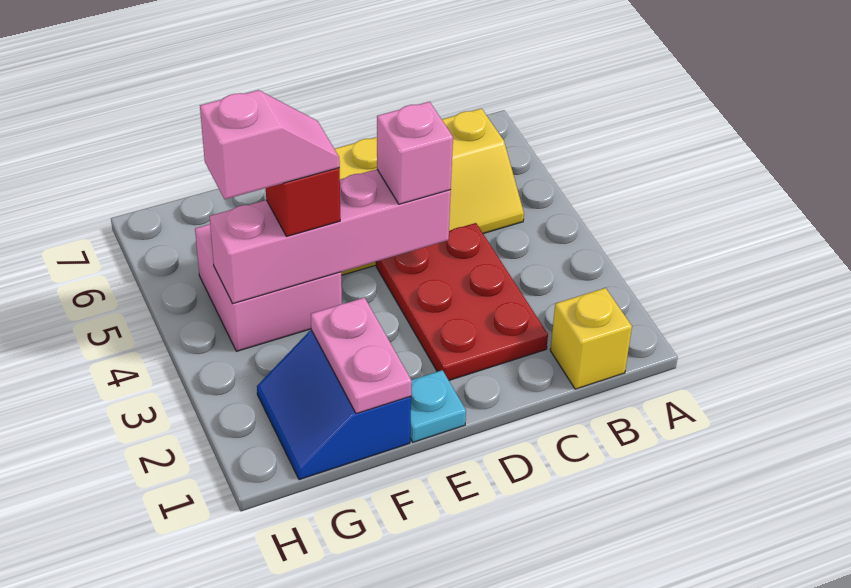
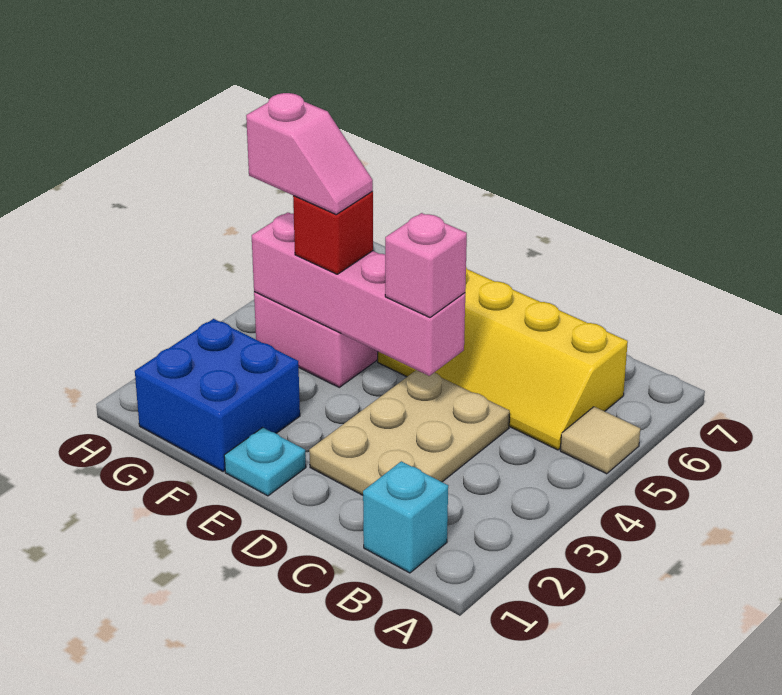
none -> tan tile A5 level 1
yellow brick B1 level 1 -> cyan brick B1 level 1
red plate C2:D4 level 1 -> tan plate C2:D4 level 1
blue slope F1:G2 level 1 top F -> blue brick F1:G2 level 1
pink plate F1:F2 level 2 -> none

